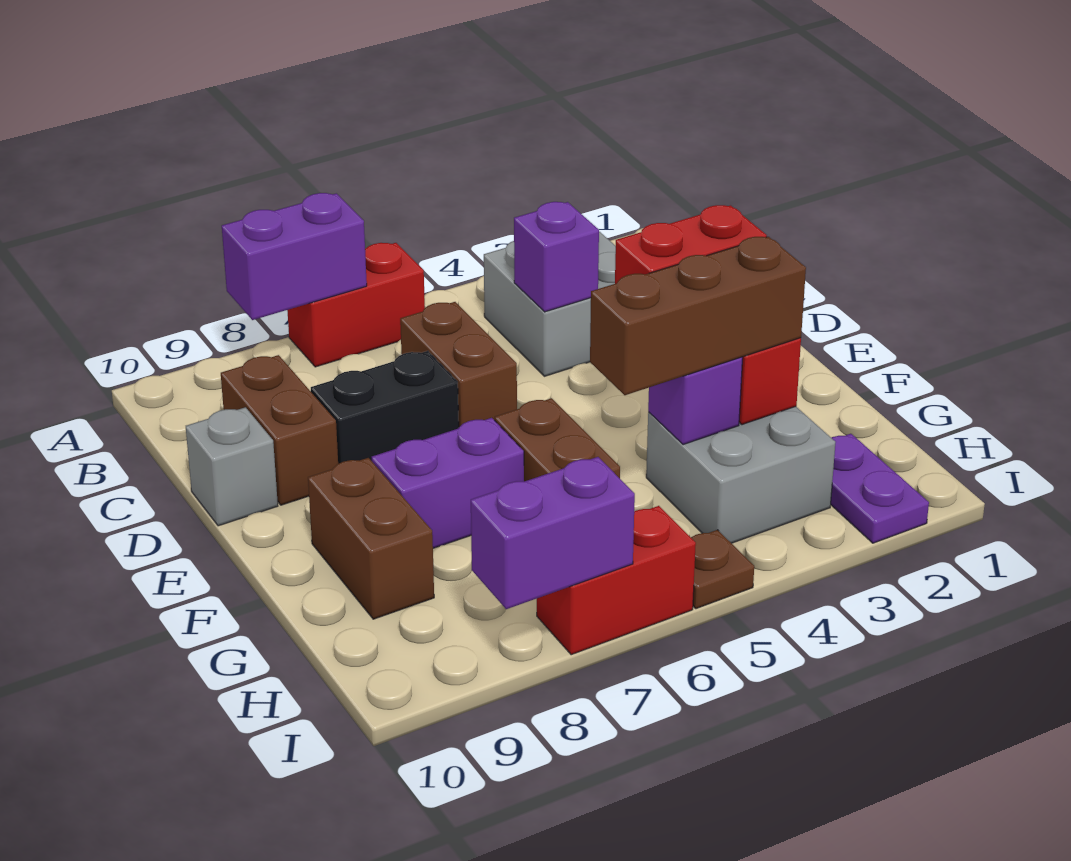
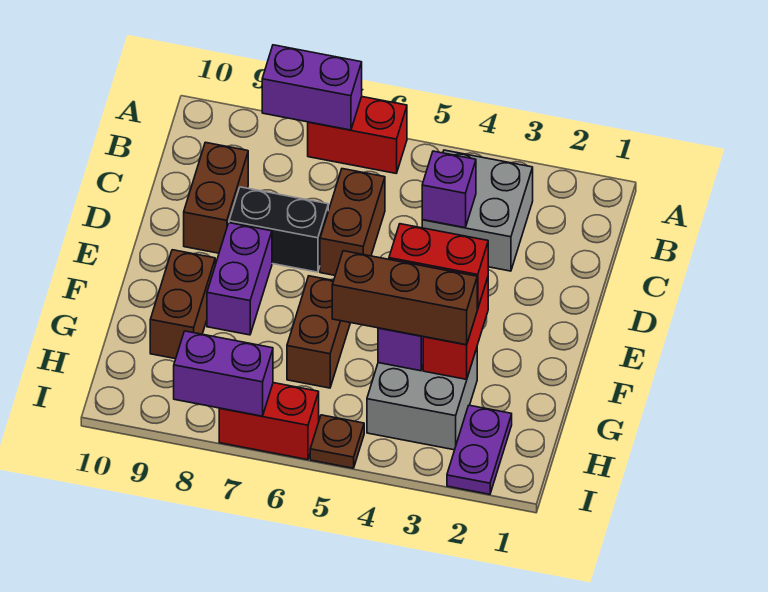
grey brick D10 level 1 -> none
purple brick F7:F8 level 1 -> purple brick E8:F8 level 1

